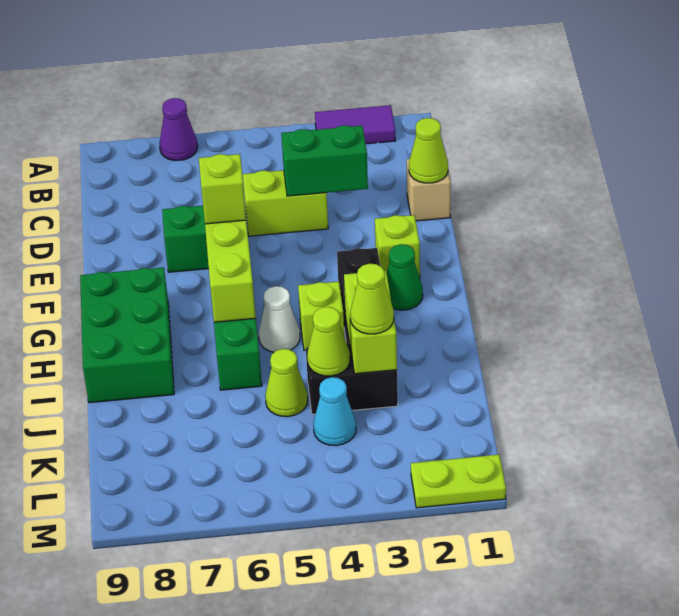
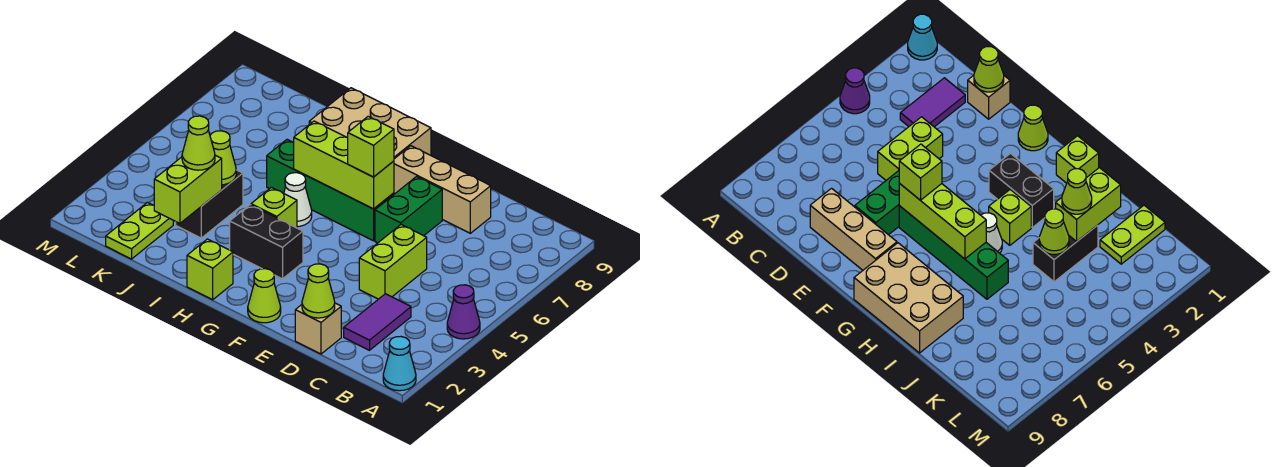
purple tile A2:A3 level 1 -> purple tile C2:C3 level 1
purple cone A7 level 1 -> purple cone A4 level 1
green brick D3:D4 level 2 -> none
none -> tan brick D8:F8 level 1
lime brick F2 level 1 -> lime brick H1 level 1
green cone G2 level 1 -> none
green brick G8:I9 level 1 -> tan brick G8:I9 level 1
lime brick I3:J3 level 2 -> lime brick J2:J3 level 2
lime cone J5 level 1 -> lime cone F1 level 1
cyan cone K4 level 1 -> cyan cone A1 level 1
lime plate M1:M2 level 1 -> lime plate K1:K2 level 1

